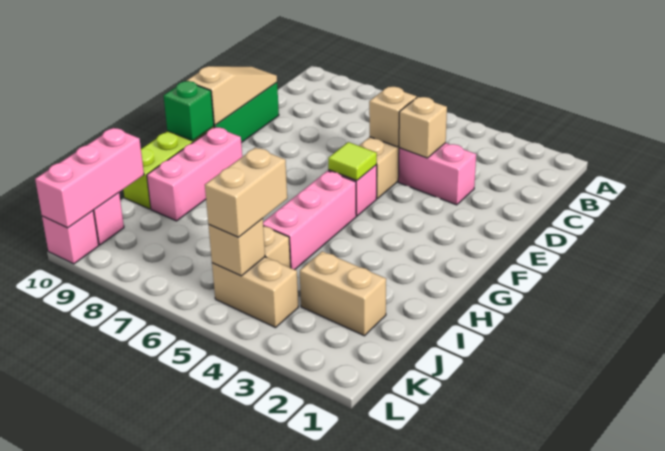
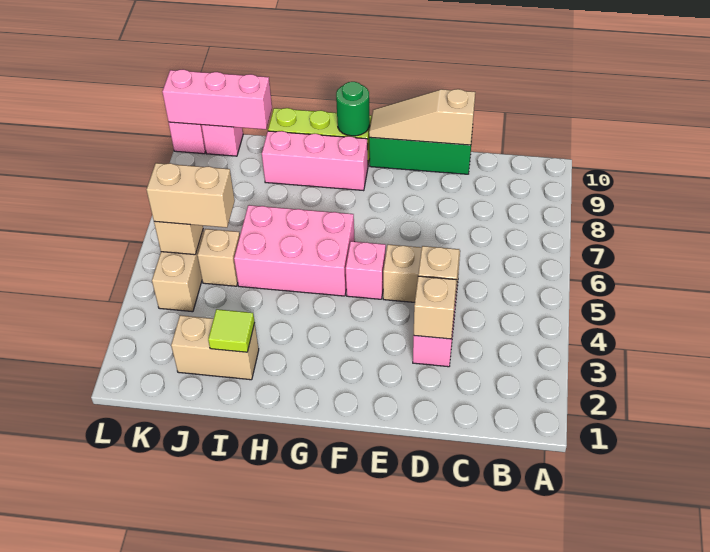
tan brick D5 level 2 -> tan brick D3 level 2
tan slope D10:F10 level 2 top F -> tan slope D10:F10 level 2 top D
lime tile F5 level 2 -> lime tile I2 level 2
pink brick G5:I5 level 1 -> pink brick G5:I6 level 1
green brick G10 level 2 -> green round brick G10 level 2
tan brick J2:J3 level 1 -> tan brick I2:J2 level 1

